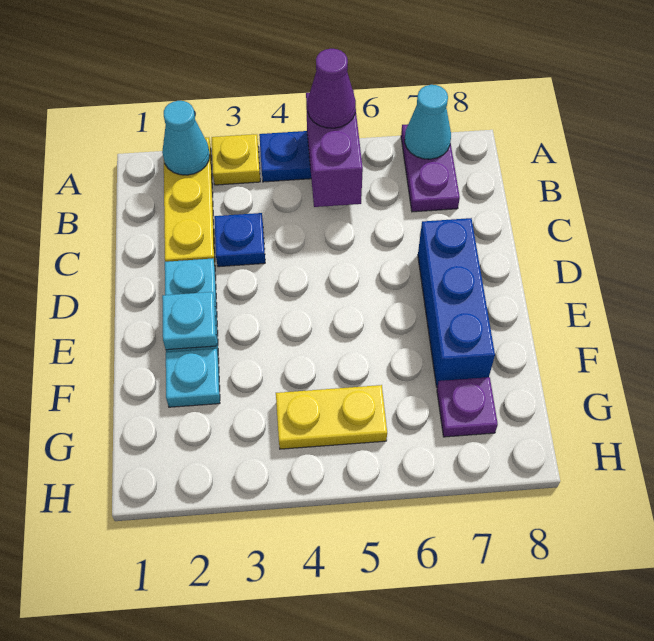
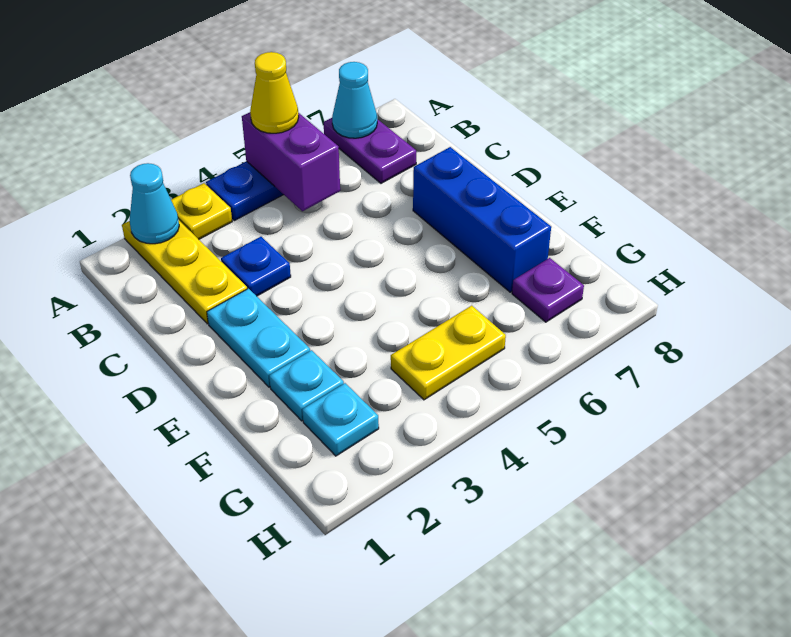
purple cone A5 level 3 -> yellow cone A5 level 3
cyan plate E2 level 2 -> cyan plate G2 level 1

